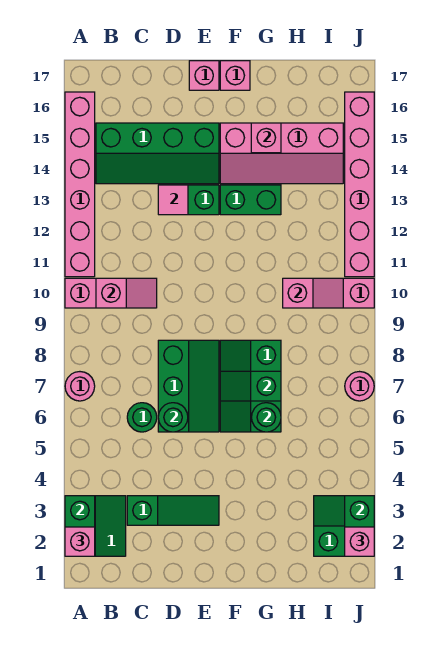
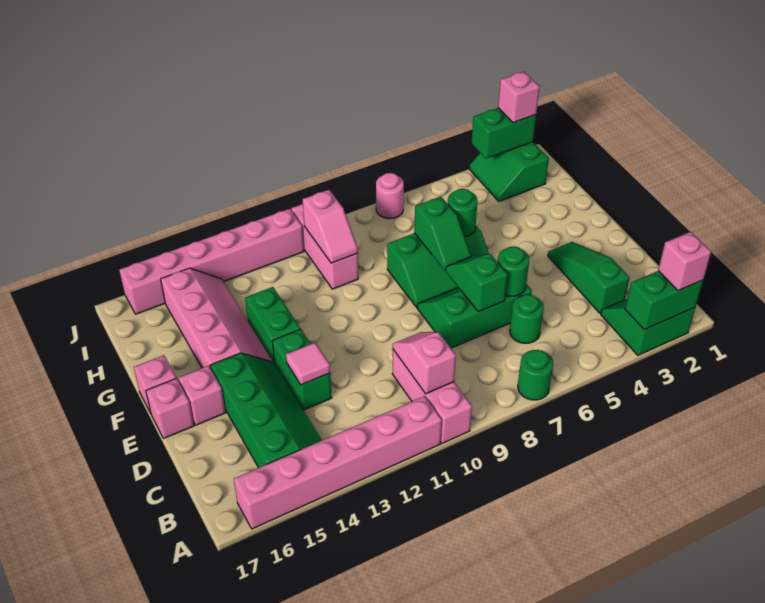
pink round brick A7 level 1 -> green round brick A7 level 1
none -> green slope D7:E7 level 2 top D
pink brick G15 level 2 -> pink brick E16 level 1
pink slope H10:I10 level 2 top H -> pink slope H10:I10 level 2 top I

